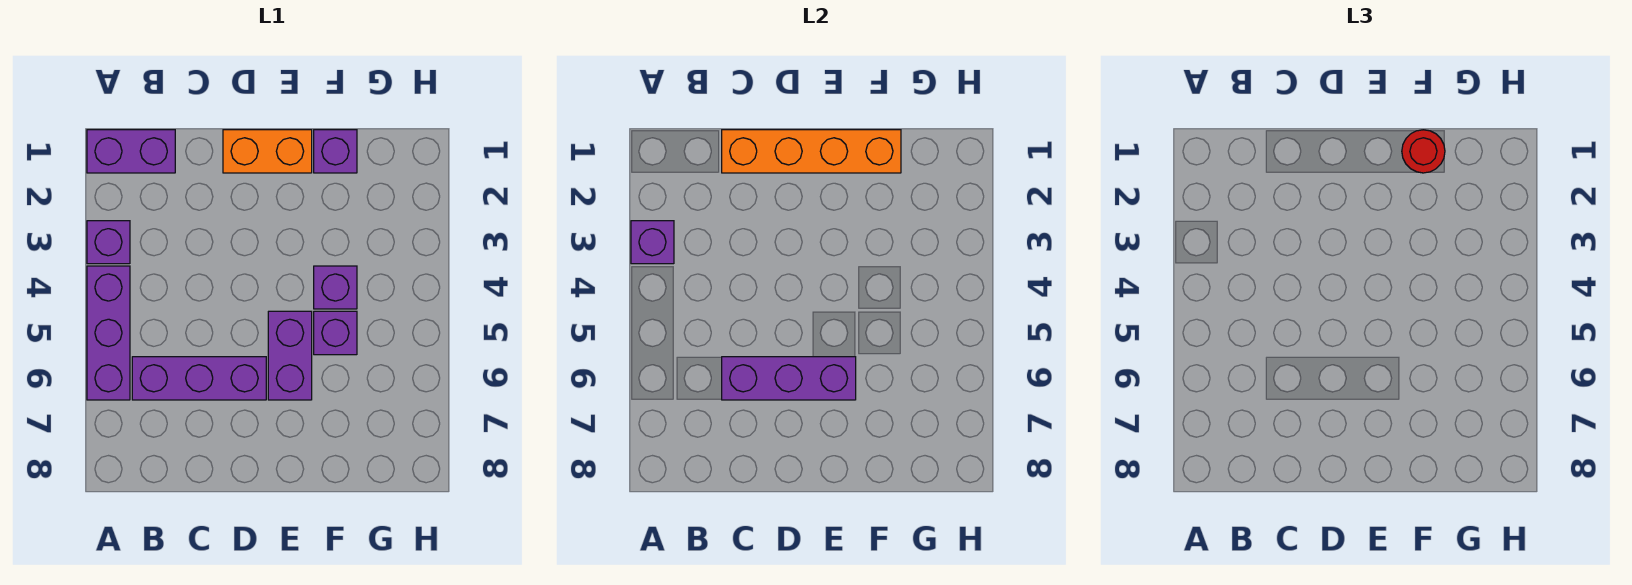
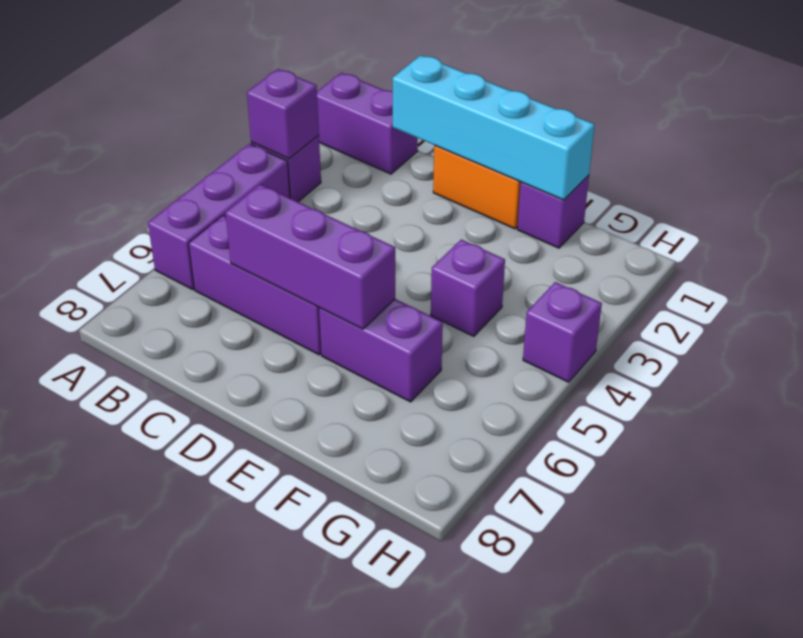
orange brick C1:F1 level 2 -> cyan brick C1:F1 level 2
purple brick E5:E6 level 1 -> purple brick E6:F6 level 1
red round brick F1 level 3 -> none
purple brick F5 level 1 -> purple brick H4 level 1

